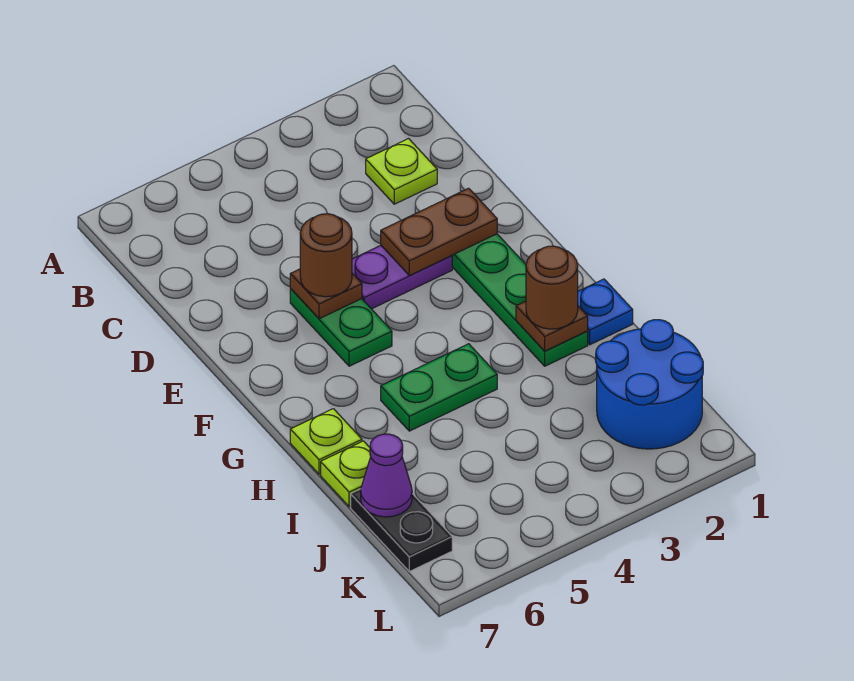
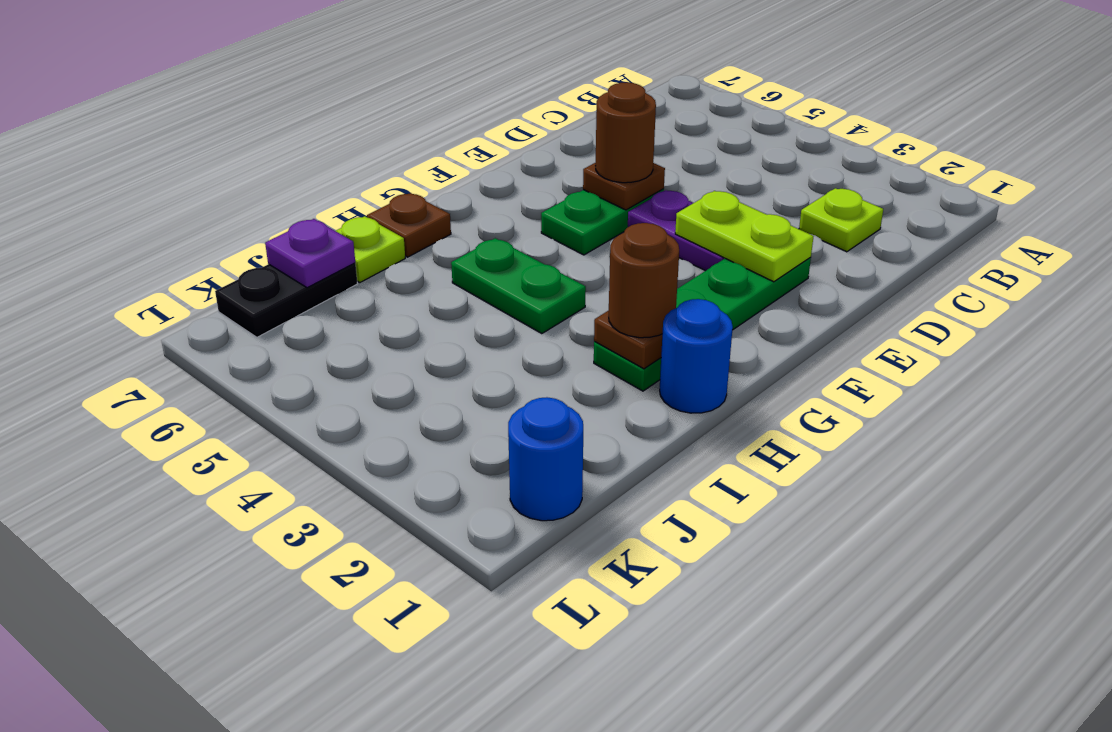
brown plate E2:E3 level 2 -> lime plate E2:E3 level 2
blue plate H1 level 1 -> blue round brick H1 level 1
lime plate H7 level 1 -> brown plate H7 level 1
blue round brick J1:K2 level 1 -> blue round brick K1 level 1
purple cone J7 level 2 -> purple plate J7 level 2

